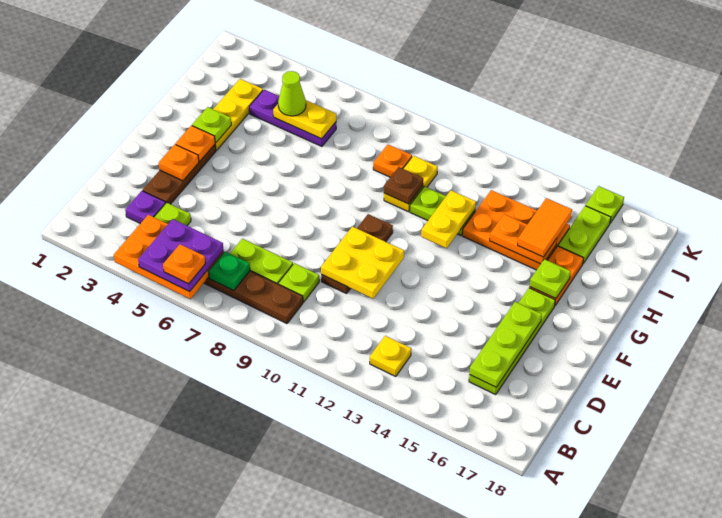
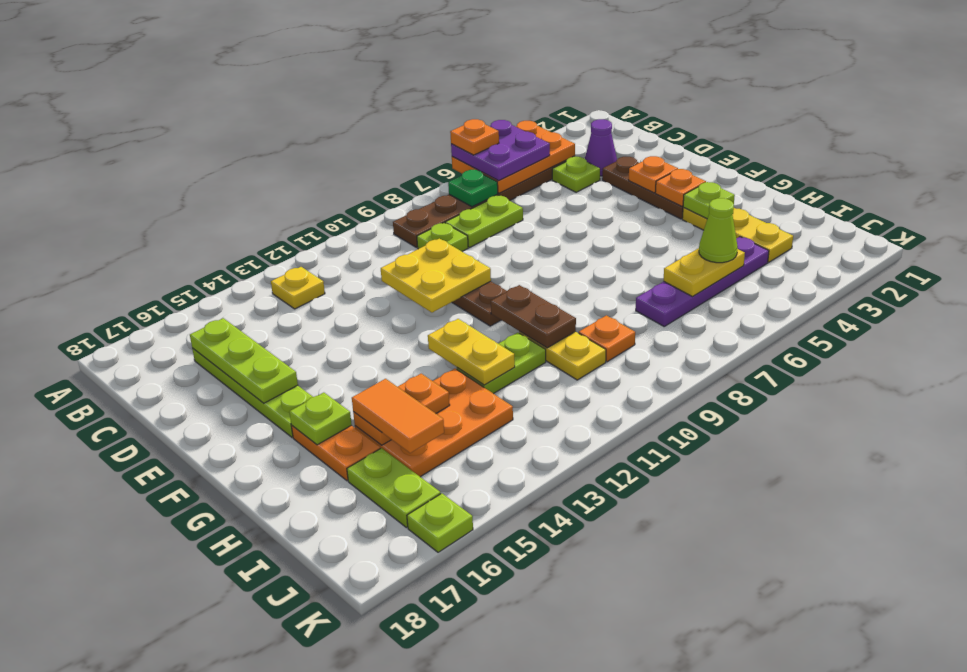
purple plate C3 level 1 -> purple cone C3 level 1
brown plate H10 level 2 -> brown plate G10:H10 level 2
purple plate I4:I6 level 1 -> purple plate I4:I7 level 1

